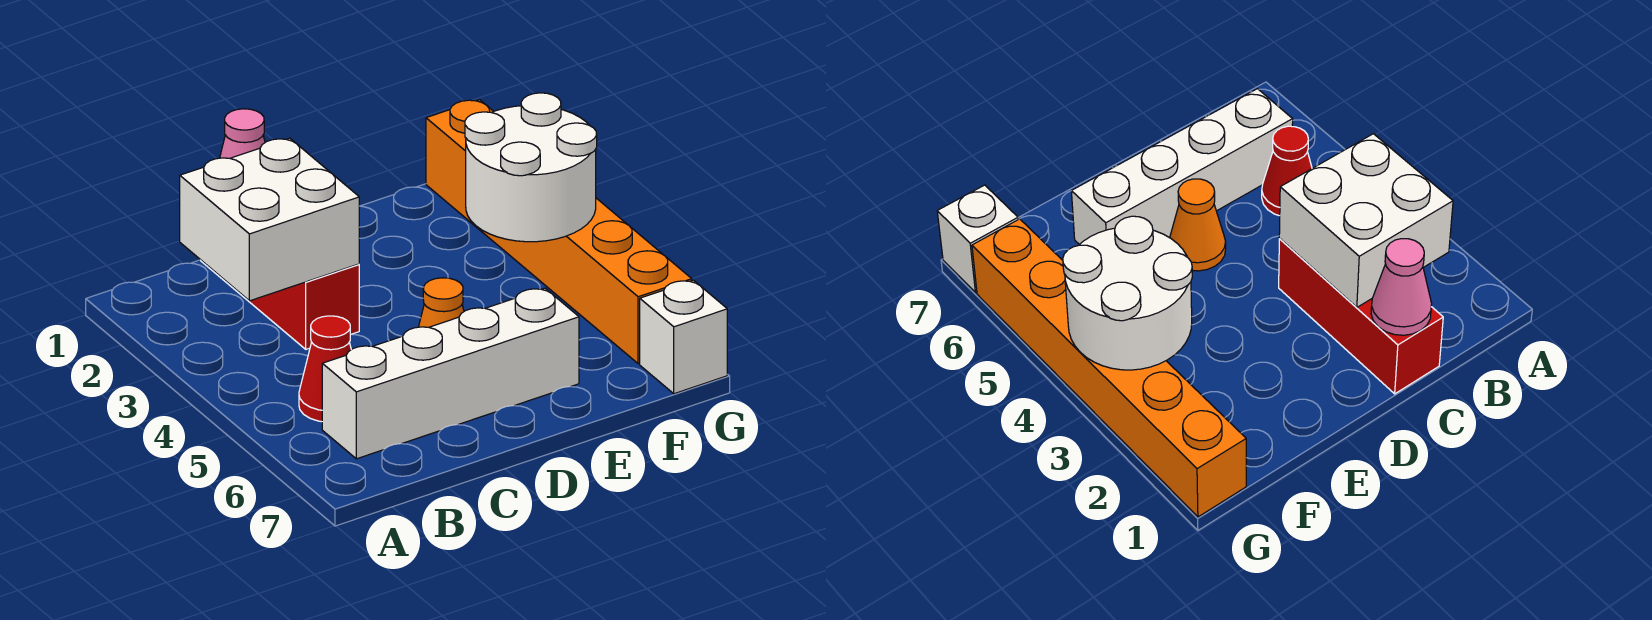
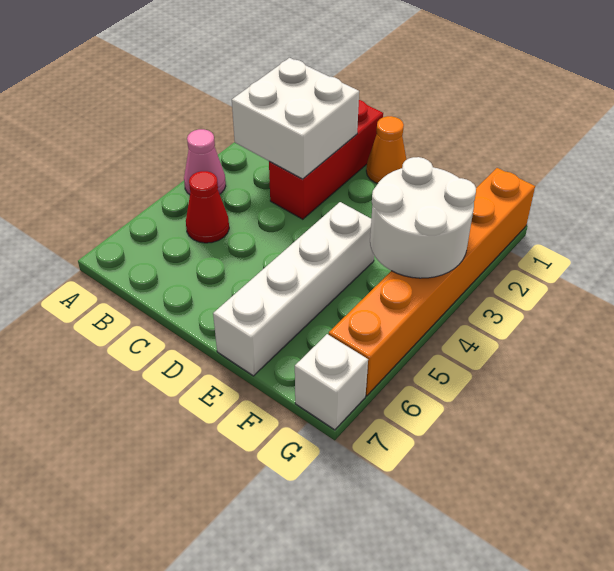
white brick B6:E6 level 1 -> white brick E4:E7 level 1
pink cone C1 level 2 -> pink cone A4 level 1
orange cone D5 level 1 -> orange cone D1 level 1

